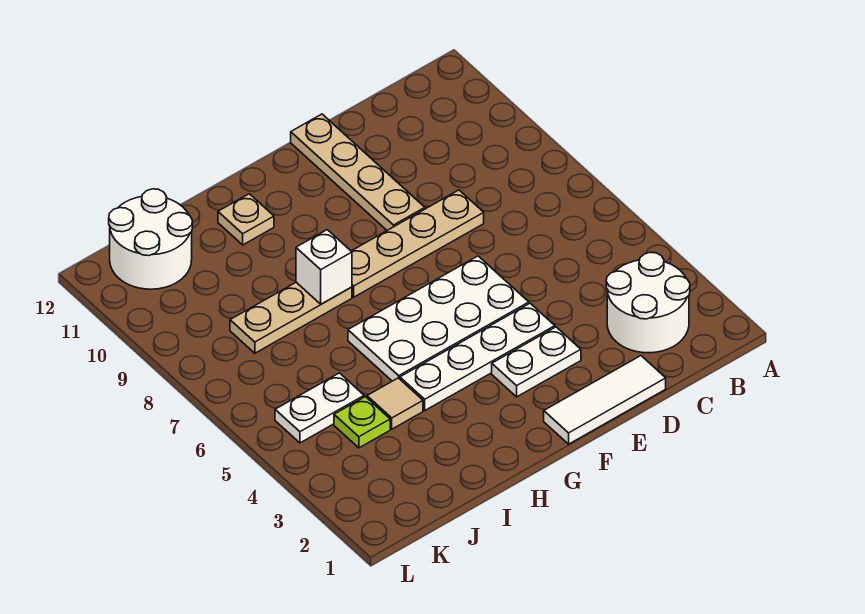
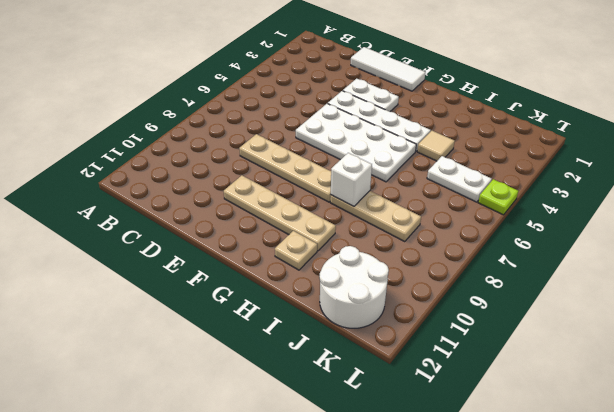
white round brick B2:C3 level 1 -> none
tan plate E9:E12 level 1 -> tan plate E10:H10 level 1
lime plate J4 level 1 -> lime plate L5 level 1

